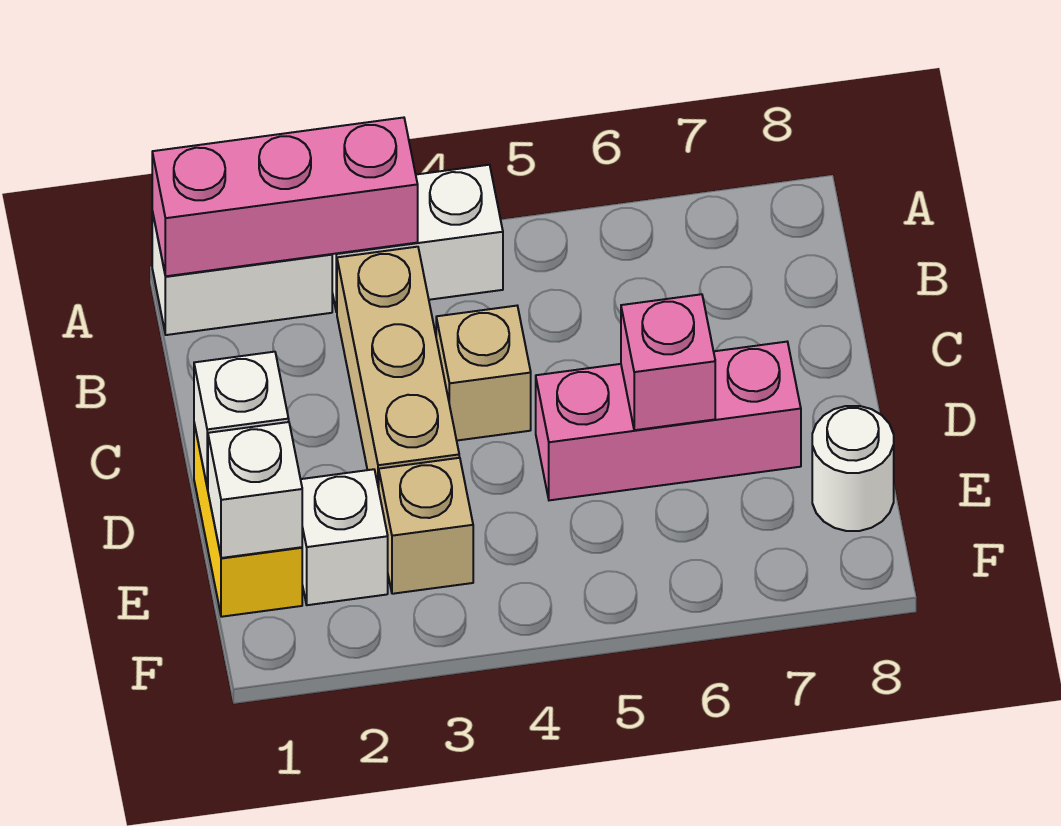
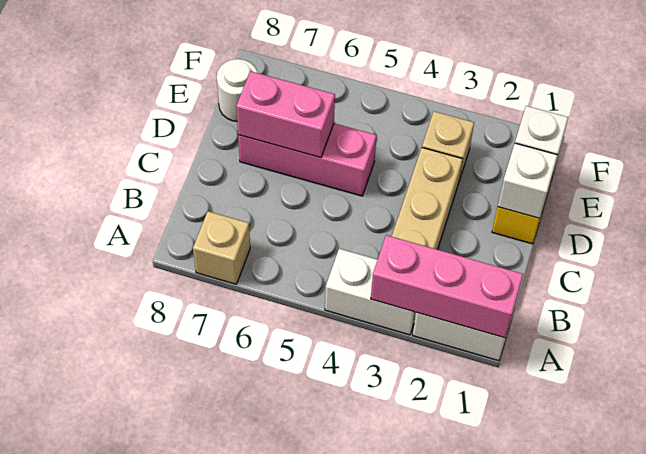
tan brick C4 level 1 -> tan brick A7 level 1
pink brick D6 level 2 -> pink brick D6:D7 level 2
white brick E2 level 1 -> none

